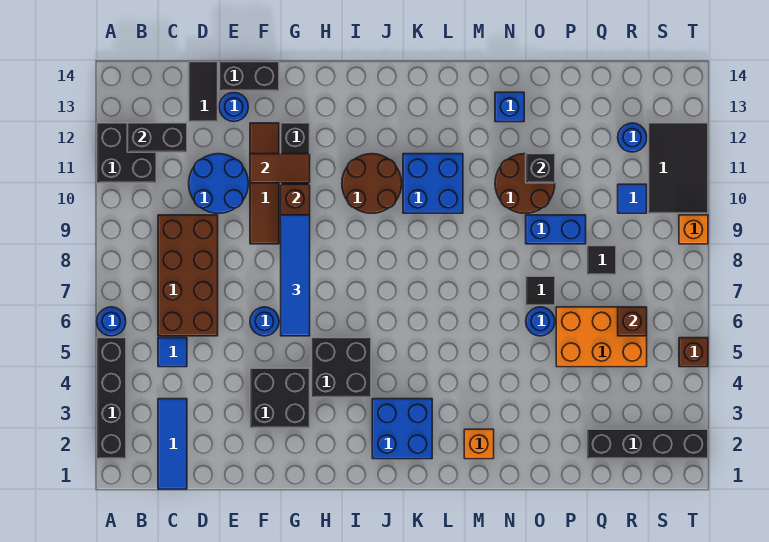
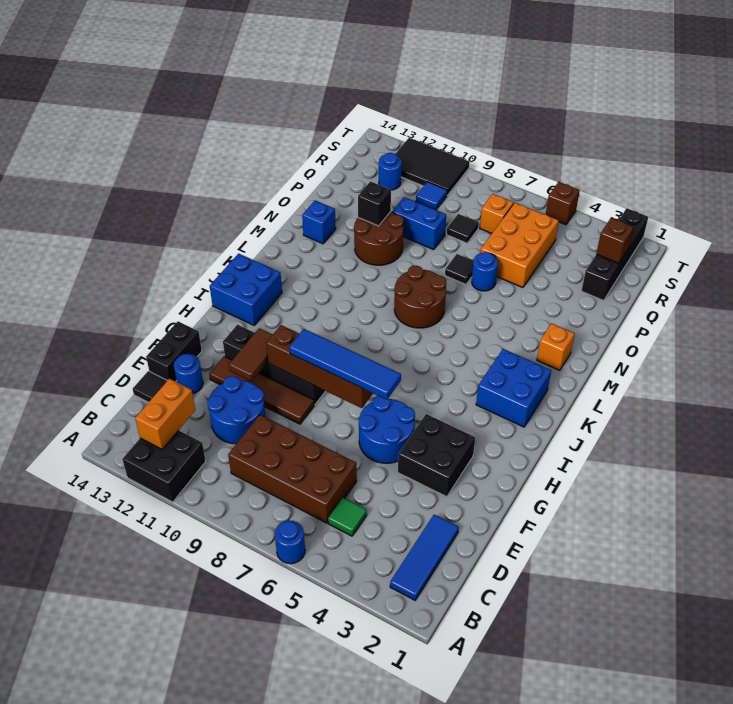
black brick A2:A5 level 1 -> none
black brick B12:C12 level 2 -> orange brick B12:C12 level 2
blue tile C1:C3 level 1 -> blue tile B2:D2 level 1
blue tile C5 level 1 -> green tile C5 level 1
blue round brick F6 level 1 -> blue round brick F5:G6 level 1
black brick H4:I5 level 1 -> none
brown round brick I10:J11 level 1 -> brown round brick L7:M8 level 1
blue brick K10:L11 level 1 -> blue brick I13:J14 level 1
blue brick O9:P9 level 1 -> blue brick P9:P10 level 1
brown brick R6 level 2 -> brown brick R2 level 2
orange brick T9 level 1 -> orange brick R7 level 1

